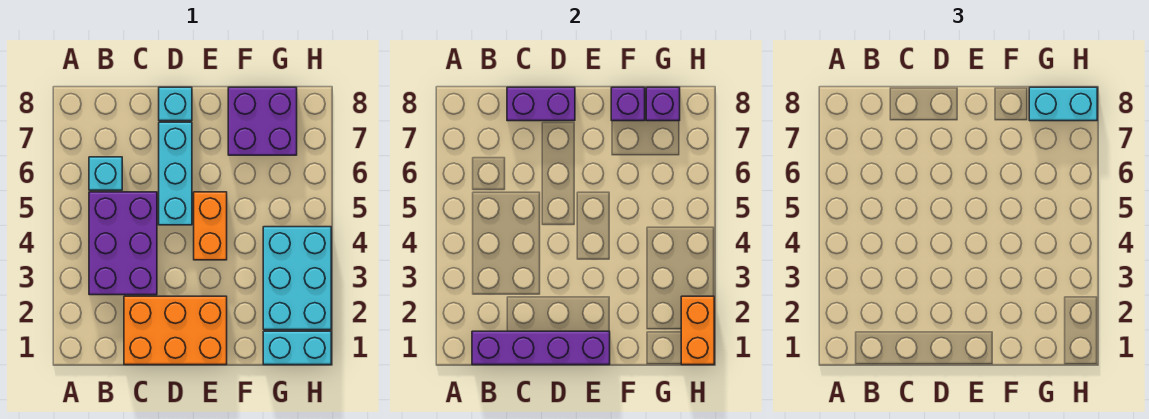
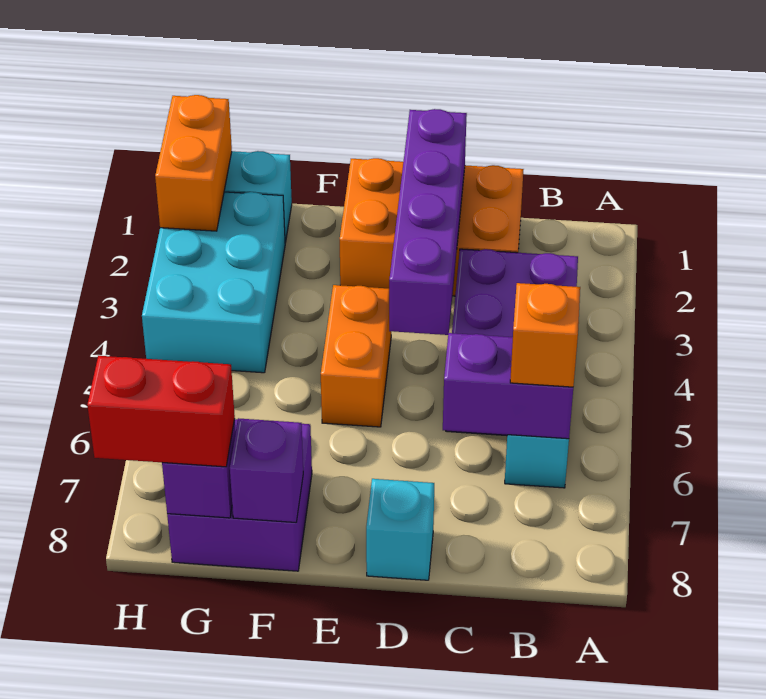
purple brick B1:E1 level 2 -> purple brick D1:D4 level 2
none -> orange brick B6 level 3
purple brick C8:D8 level 2 -> purple brick B6:C6 level 2
cyan brick D5:D7 level 1 -> none
cyan brick G8:H8 level 3 -> red brick G8:H8 level 3

